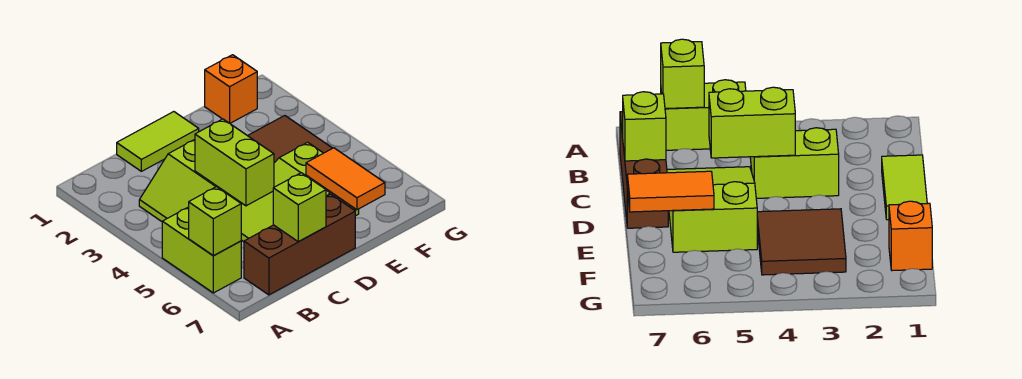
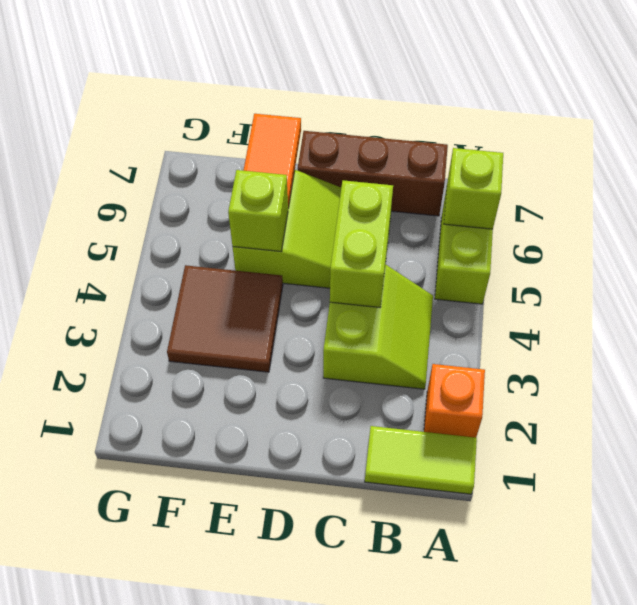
lime tile C1:D1 level 1 -> lime tile A1:B1 level 1
lime brick C7 level 2 -> lime brick E5 level 2
orange brick F1 level 1 -> orange brick A2 level 1

